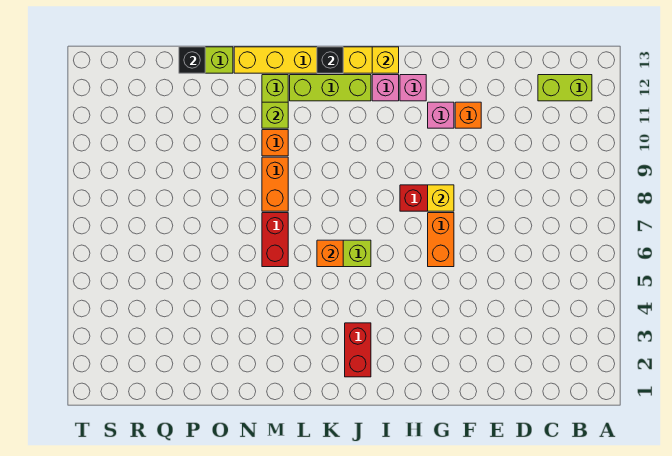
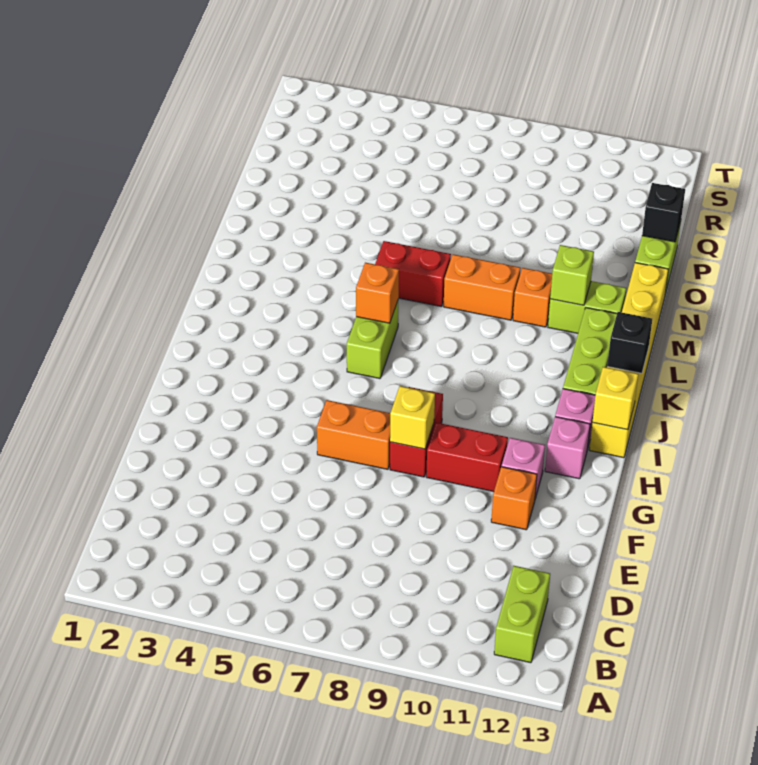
red brick J2:J3 level 1 -> red brick G9:G10 level 1

